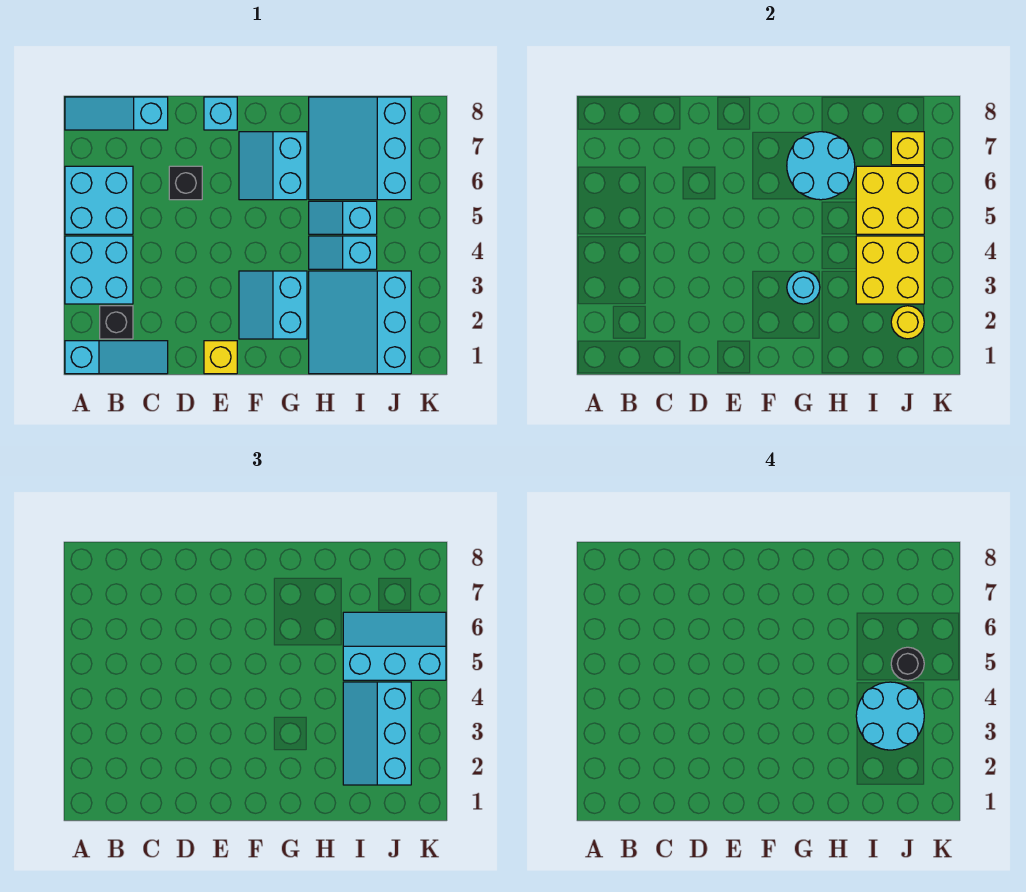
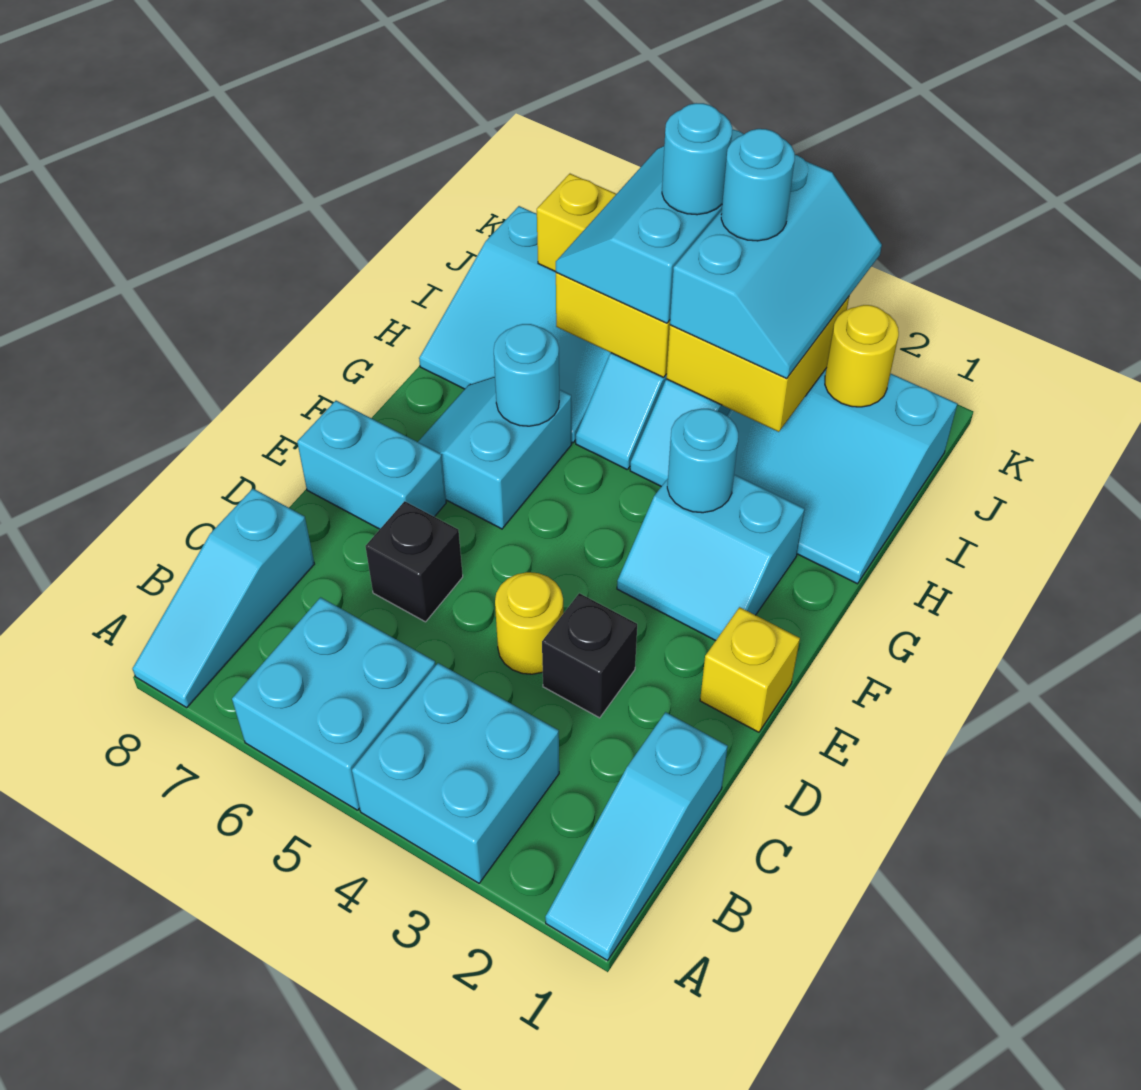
cyan slope A1:C1 level 1 top A -> cyan slope A1:C1 level 1 top C
black brick B2 level 1 -> black brick D3 level 1
none -> yellow round brick D4 level 1
cyan brick E8 level 1 -> cyan brick E7:E8 level 1
cyan slope F6:G7 level 1 top G -> cyan slope F6:G7 level 1 top 6
cyan round brick G6:H7 level 2 -> cyan round brick G6 level 2
cyan slope I2:J4 level 3 top J -> cyan slope I3:K4 level 3 top 4
cyan round brick I3:J4 level 4 -> cyan round brick J4 level 4
black round brick J5 level 4 -> cyan round brick J5 level 4

